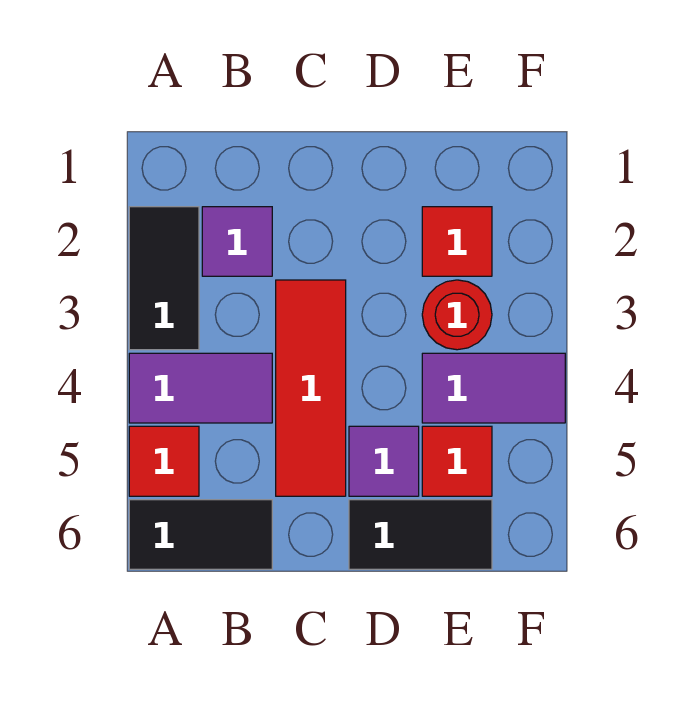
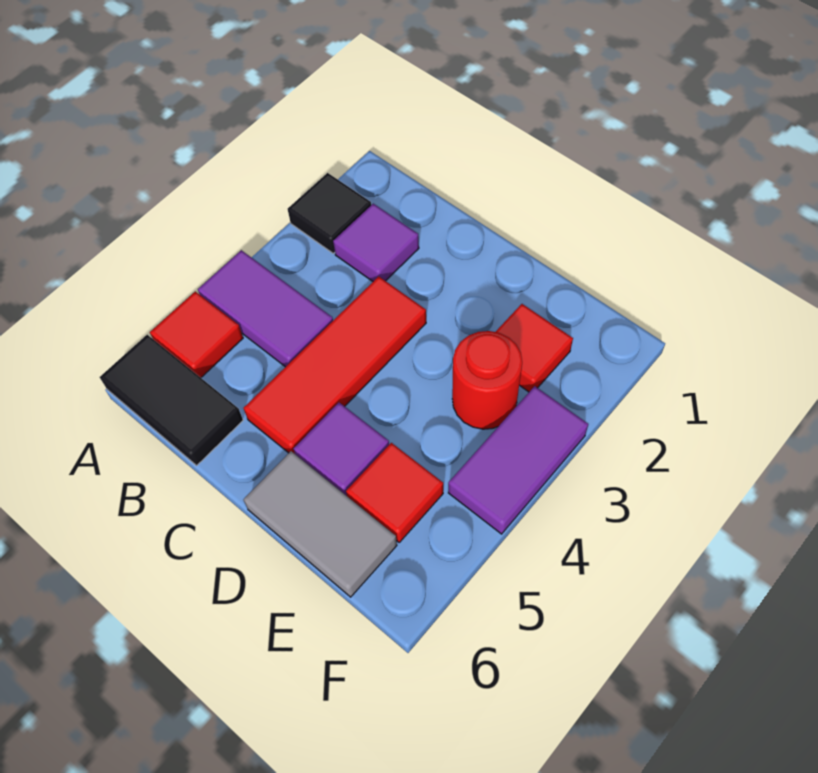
black tile A2:A3 level 1 -> black tile A2 level 1
black tile D6:E6 level 1 -> grey tile D6:E6 level 1
purple tile E4:F4 level 1 -> purple tile F3:F4 level 1

